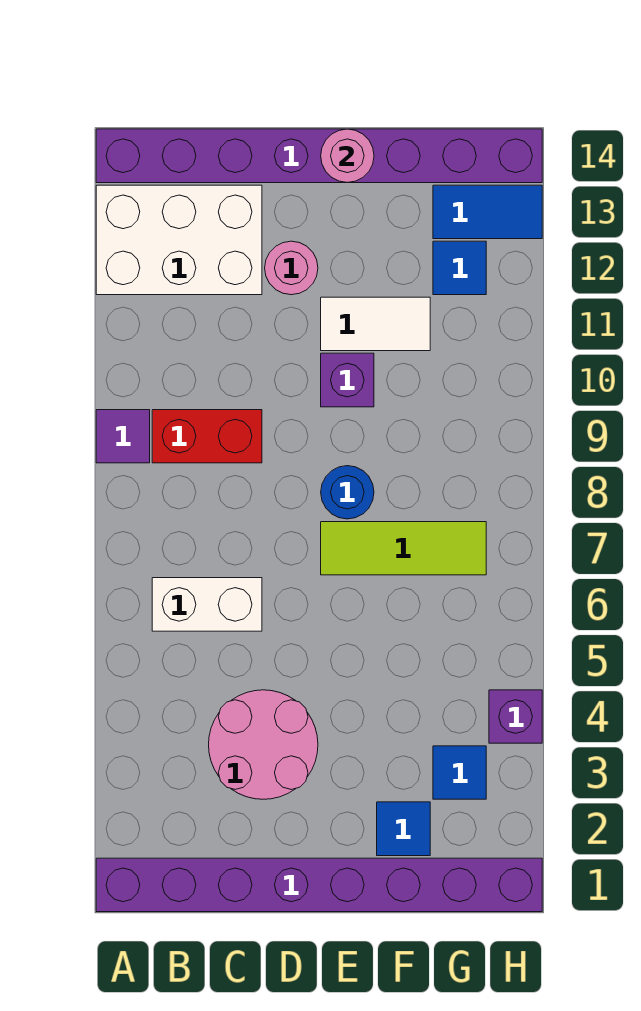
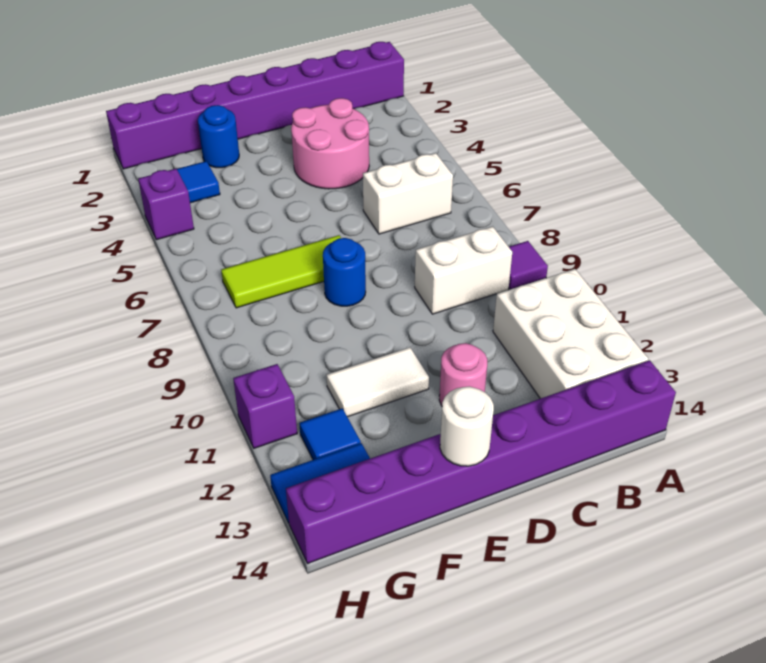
white brick A12:C13 level 1 -> white brick A11:B13 level 1
red brick B9:C9 level 1 -> white brick B9:C9 level 1
purple brick E10 level 1 -> purple brick H11 level 1
pink round brick E14 level 2 -> white round brick E14 level 2
blue tile F2 level 1 -> blue round brick F2 level 1

